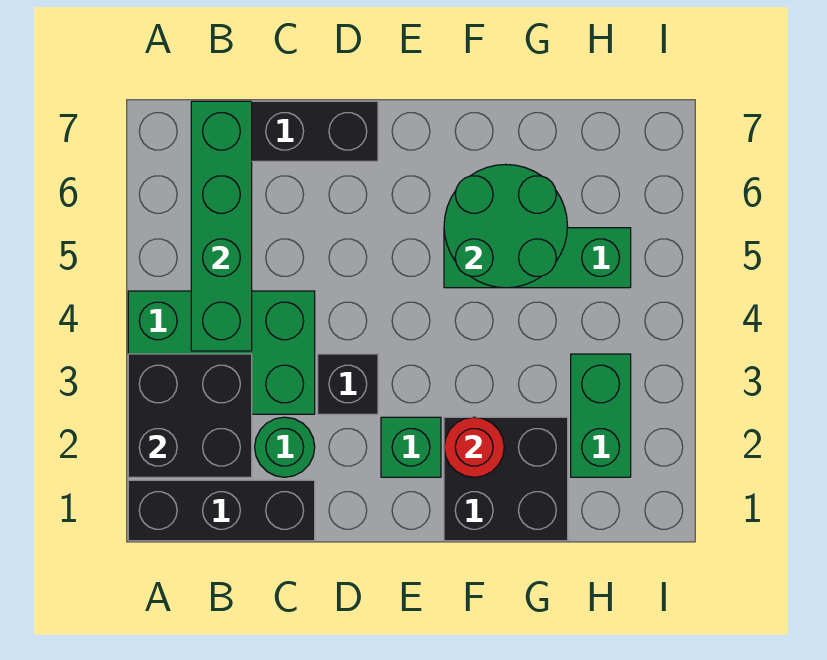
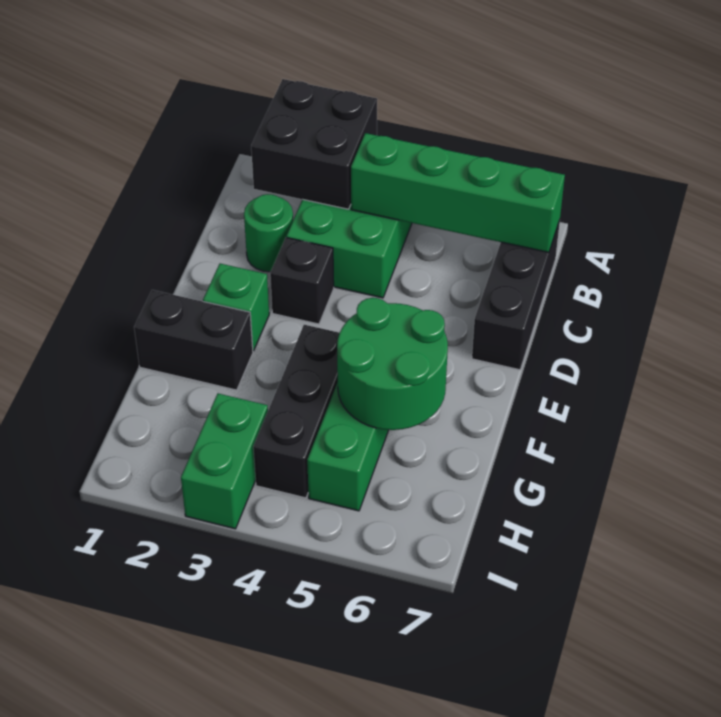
black brick A1:C1 level 1 -> black brick F4:H4 level 1
black brick F1:G2 level 1 -> black brick F1:F2 level 1
red round brick F2 level 2 -> none
green brick H2:H3 level 1 -> green brick H3:I3 level 1

